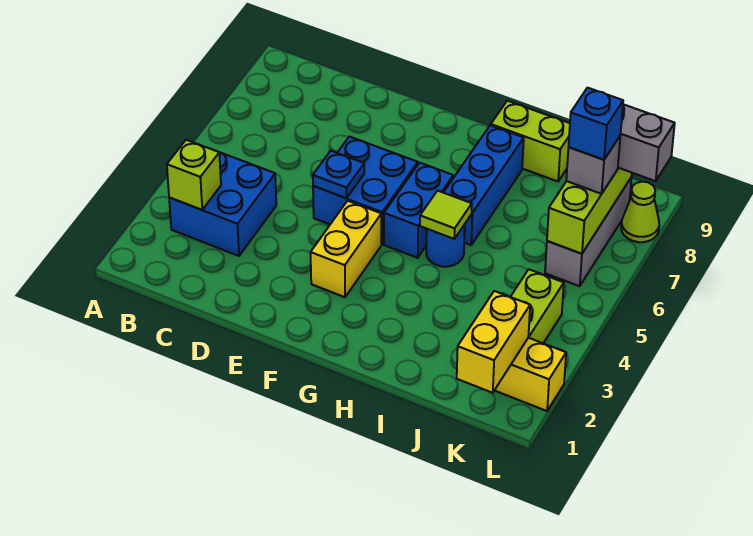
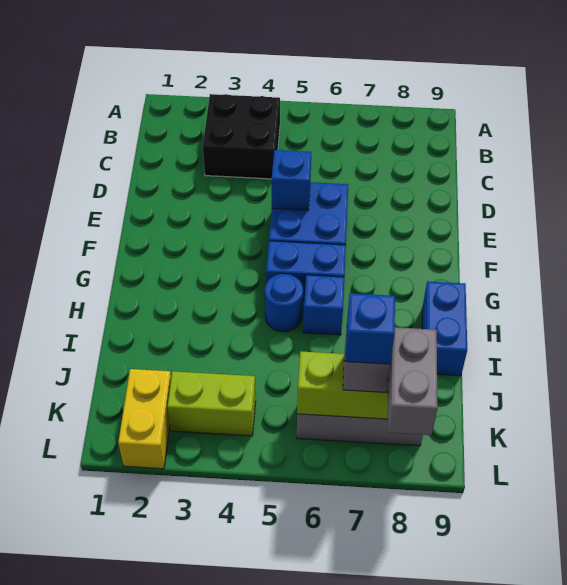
blue brick B3:C4 level 1 -> black brick B3:C4 level 1
lime brick B3 level 2 -> none
blue plate E5 level 2 -> blue brick E5 level 2
yellow brick F3:F4 level 1 -> none
lime tile H5 level 2 -> none
blue brick H6:H8 level 1 -> blue brick H6 level 1
lime brick H9:I9 level 1 -> blue brick H9:I9 level 1
yellow brick K1:K2 level 2 -> none
lime cone L8 level 1 -> none

